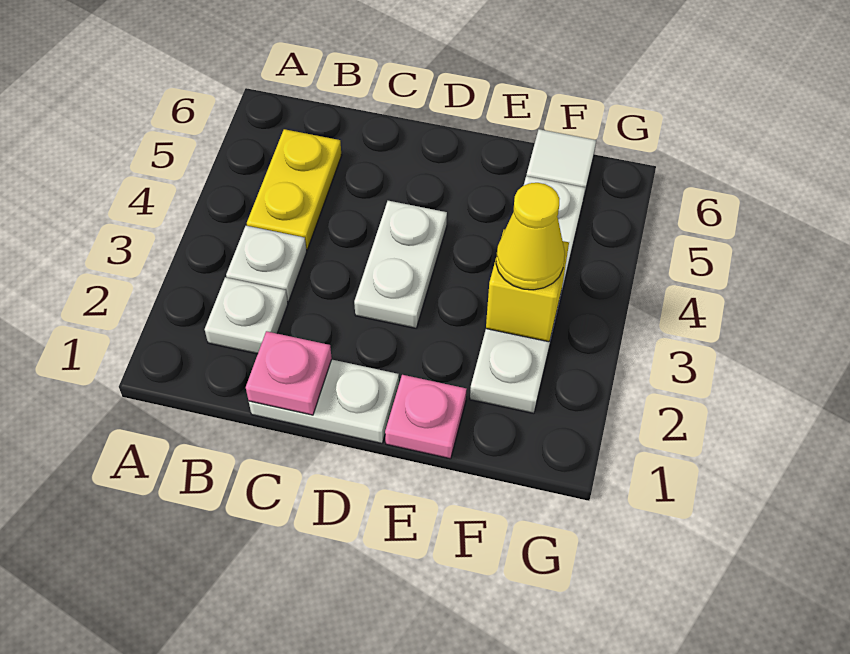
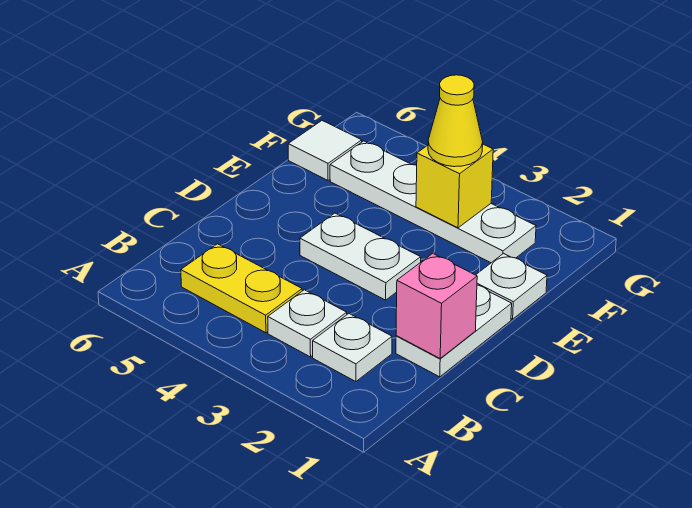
pink plate C1 level 2 -> pink brick C1 level 2
pink plate E1 level 1 -> white plate E1 level 1

